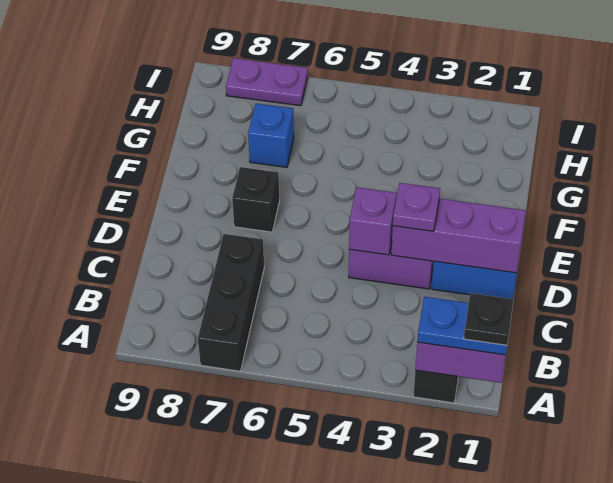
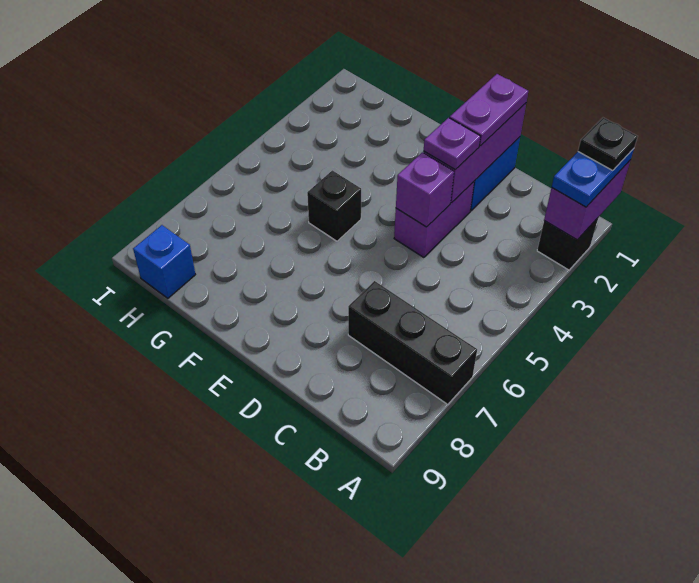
black brick E7 level 1 -> black brick F5 level 1
blue brick G7 level 1 -> blue brick H9 level 1
purple plate I7:I8 level 1 -> purple plate D1:D2 level 3

